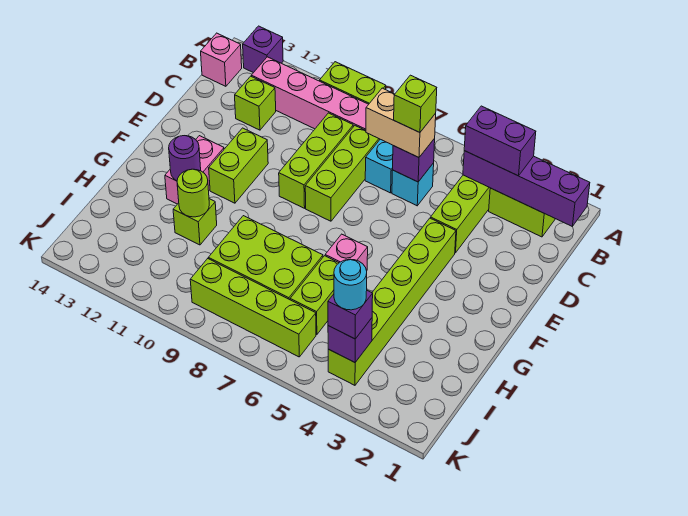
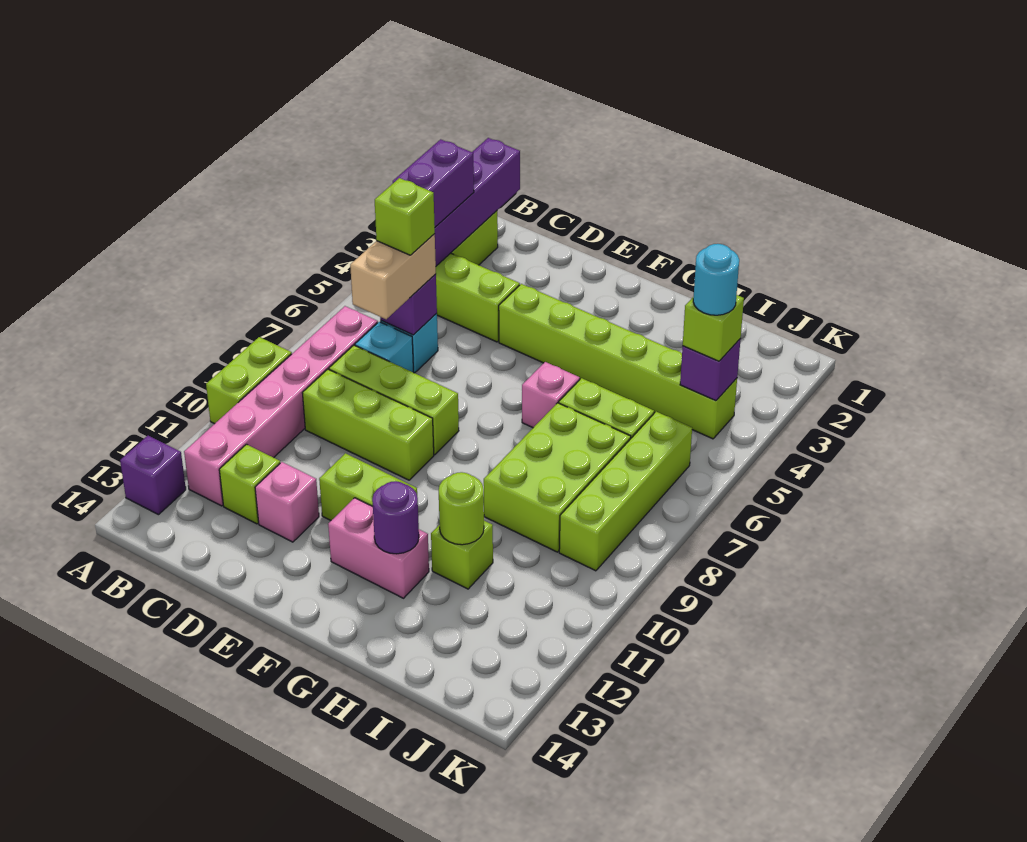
pink brick B14 level 1 -> pink brick D12 level 1
purple brick J4 level 3 -> lime brick J4 level 3

